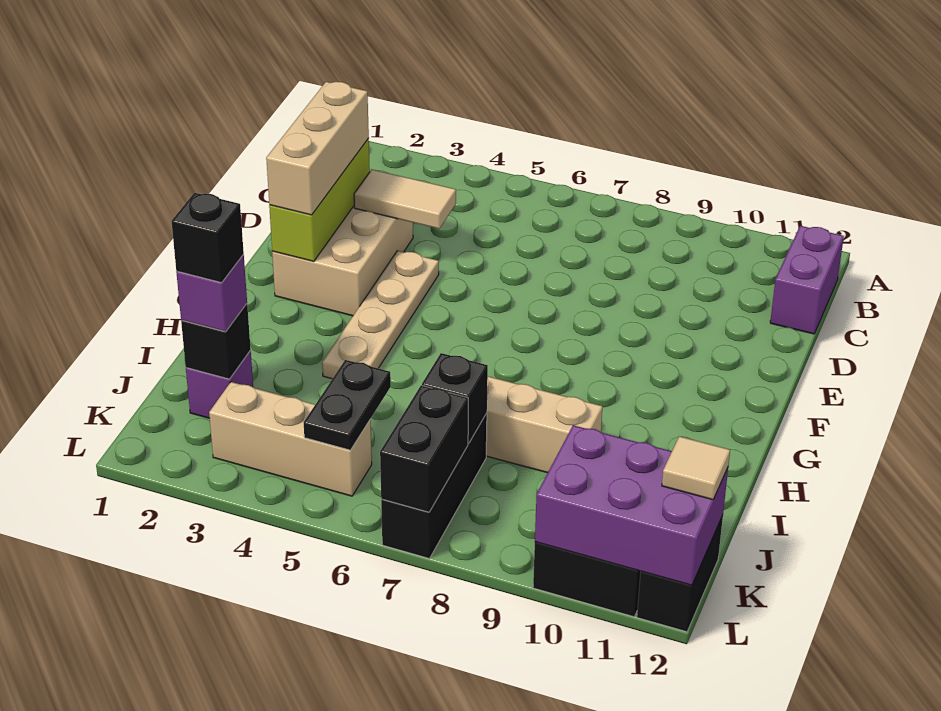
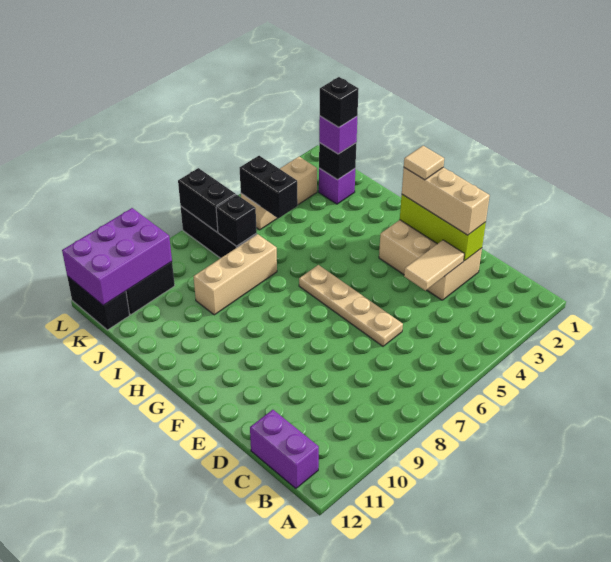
tan plate E4:H4 level 1 -> tan plate D6:G6 level 1
black plate J5:K5 level 2 -> black brick J5:K5 level 2
tan tile K12 level 3 -> tan tile F2 level 4

